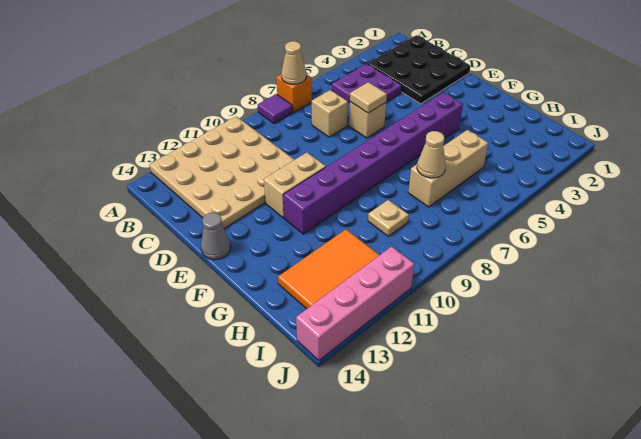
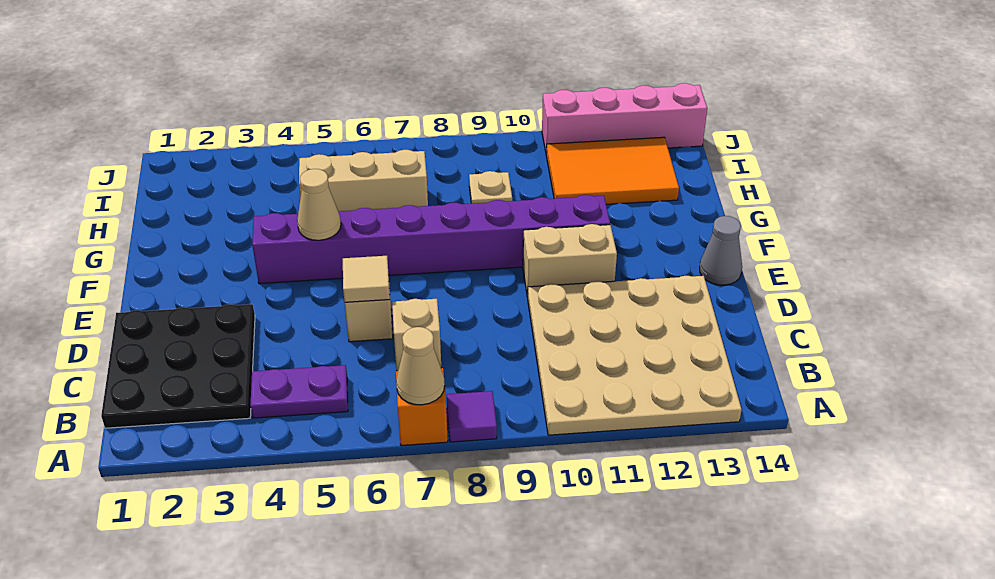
purple plate B4:C5 level 1 -> purple plate B4:B5 level 1
tan cone H7 level 2 -> tan cone F5 level 2

